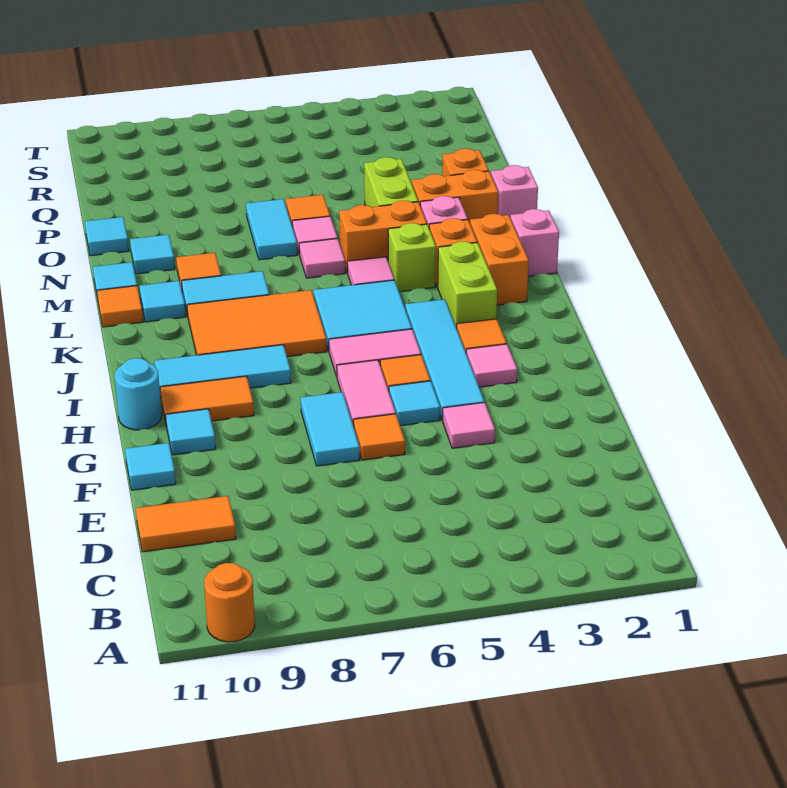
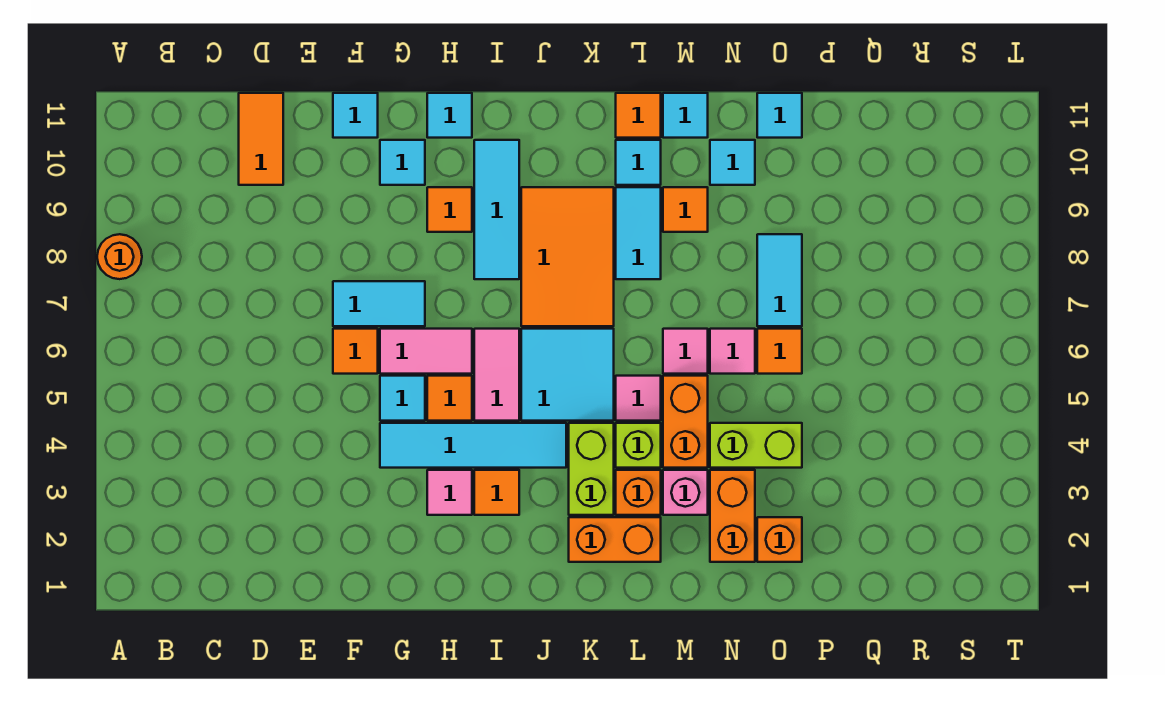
orange round brick A10 level 1 -> orange round brick A8 level 1
pink tile F4 level 1 -> none
orange tile H9:H10 level 1 -> orange tile H9 level 1
cyan round brick H11 level 1 -> cyan tile H11 level 1
lime brick J3:K3 level 1 -> lime brick K3:K4 level 1
pink brick L1 level 1 -> none
pink brick N1 level 1 -> none
cyan tile N7:O7 level 1 -> cyan tile O7:O8 level 1

